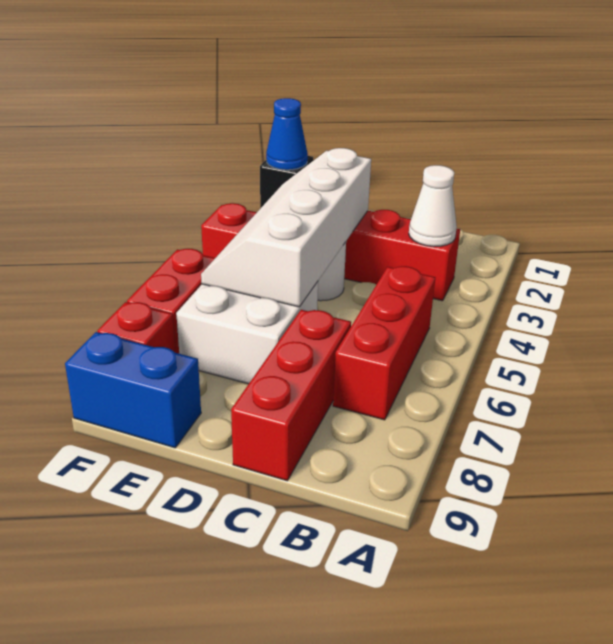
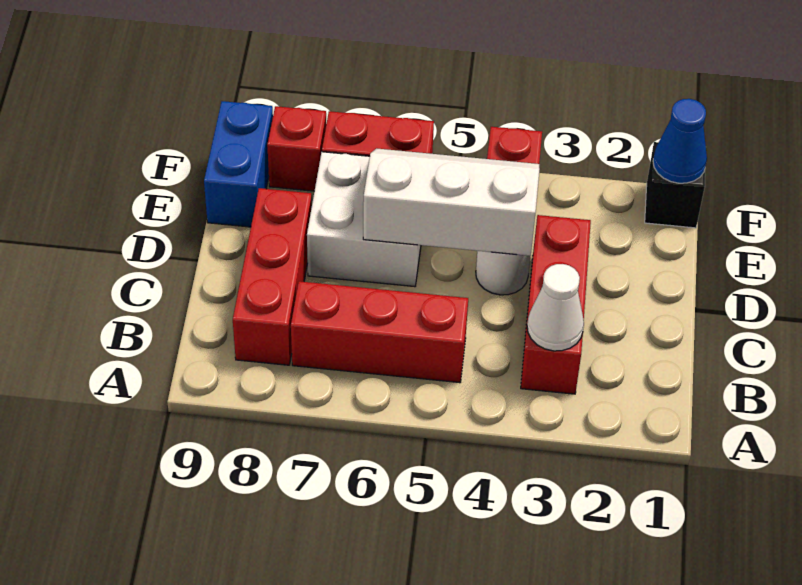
red brick C7:C9 level 1 -> red brick B8:D8 level 1
white slope D3:E6 level 2 top D -> white slope D4:E6 level 2 top D

